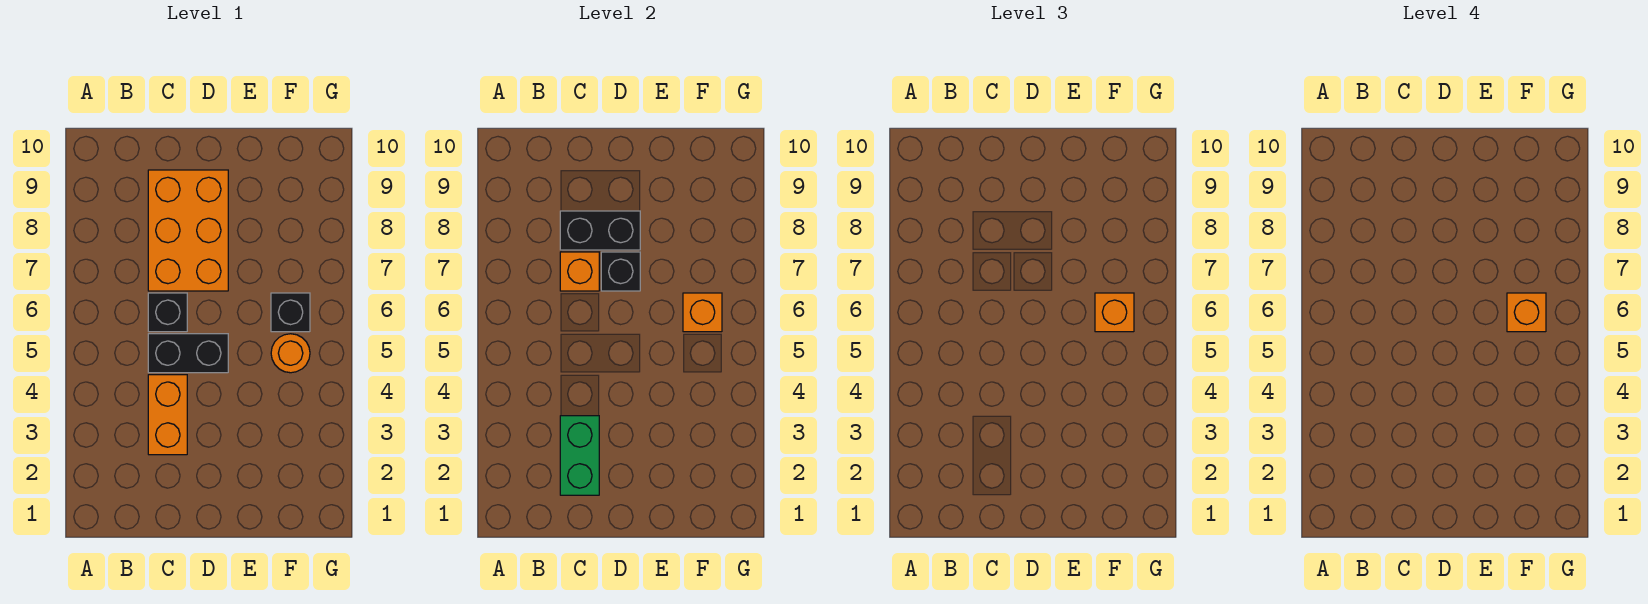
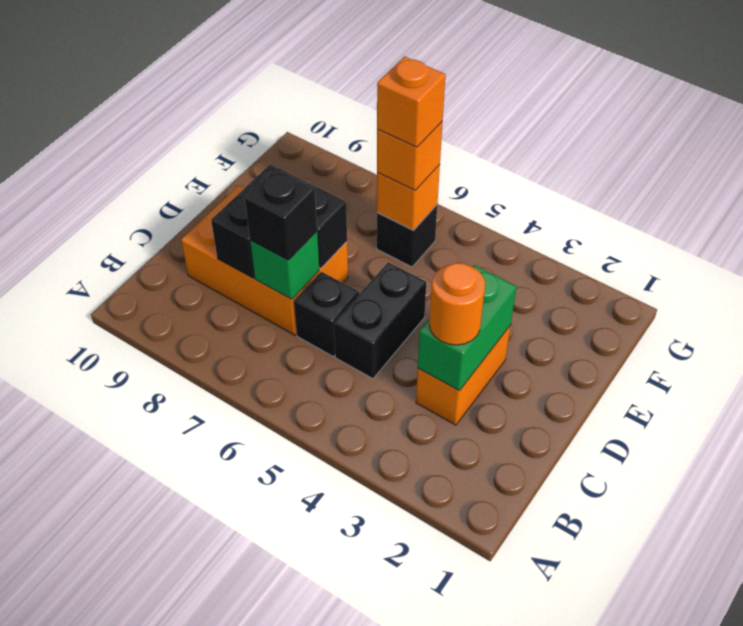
green brick C2:C3 level 2 -> green brick C3:D3 level 2
orange brick C3:C4 level 1 -> orange brick C3:D3 level 1
orange brick C7 level 2 -> green brick C7 level 2
none -> black brick C7 level 3
orange round brick F5 level 1 -> orange round brick C3 level 3

